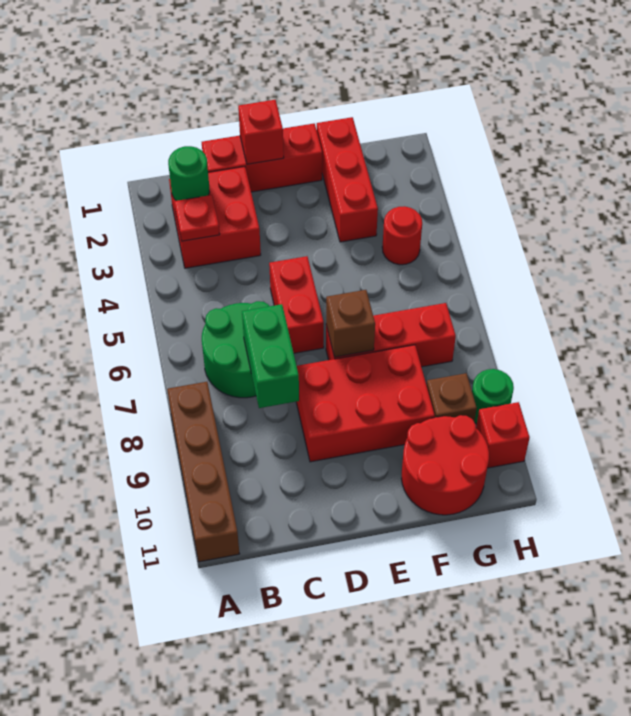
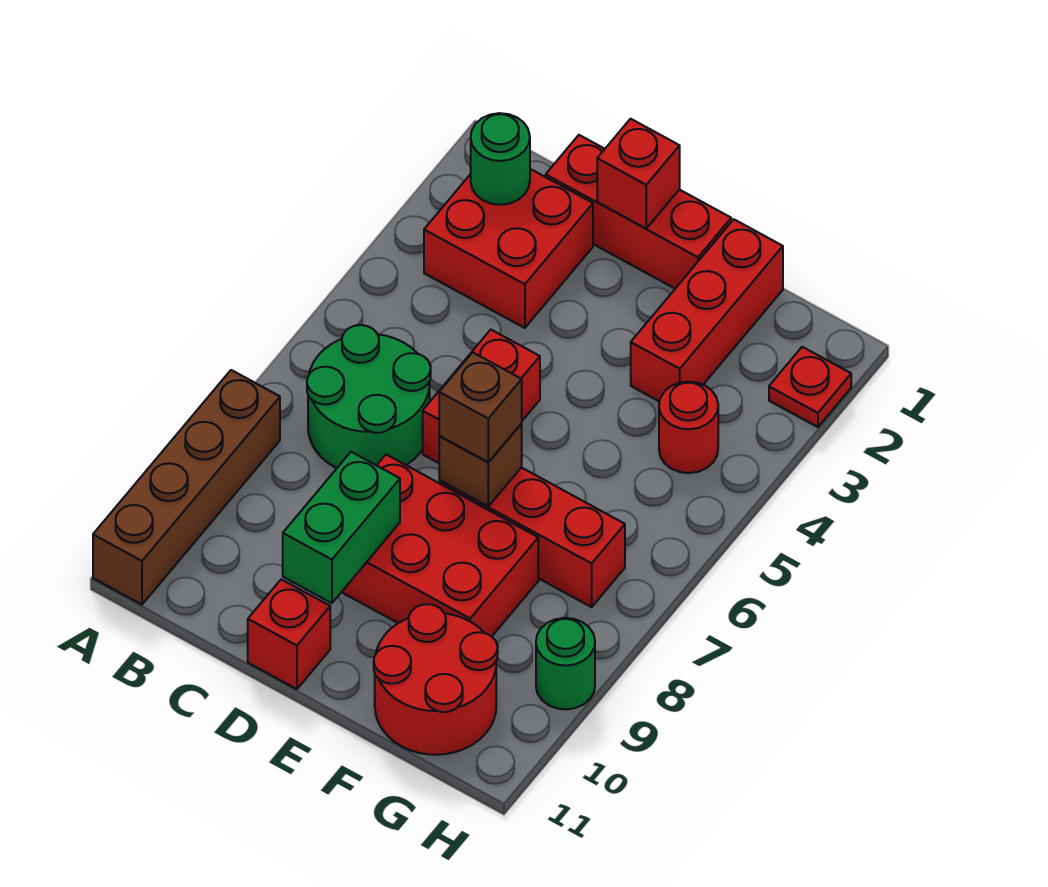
red plate B3 level 2 -> red plate H2 level 1
green brick C7:C8 level 2 -> green brick D9:D10 level 2
brown brick G9 level 1 -> brown brick E7 level 3
red brick H10 level 1 -> red brick D11 level 1

